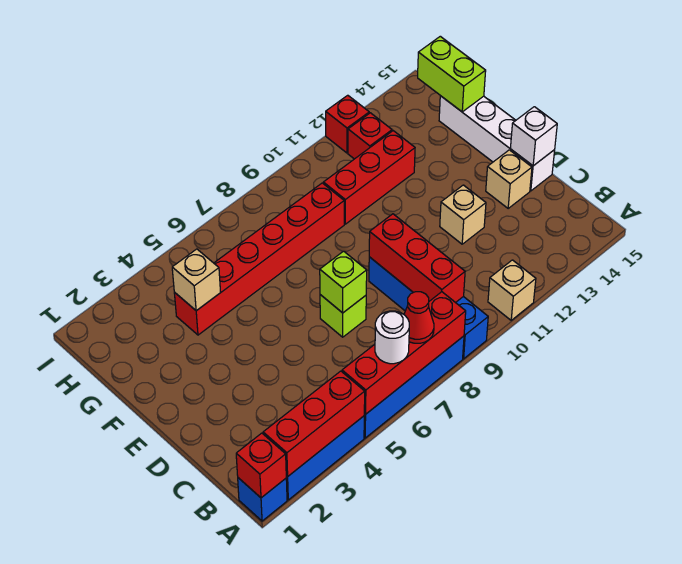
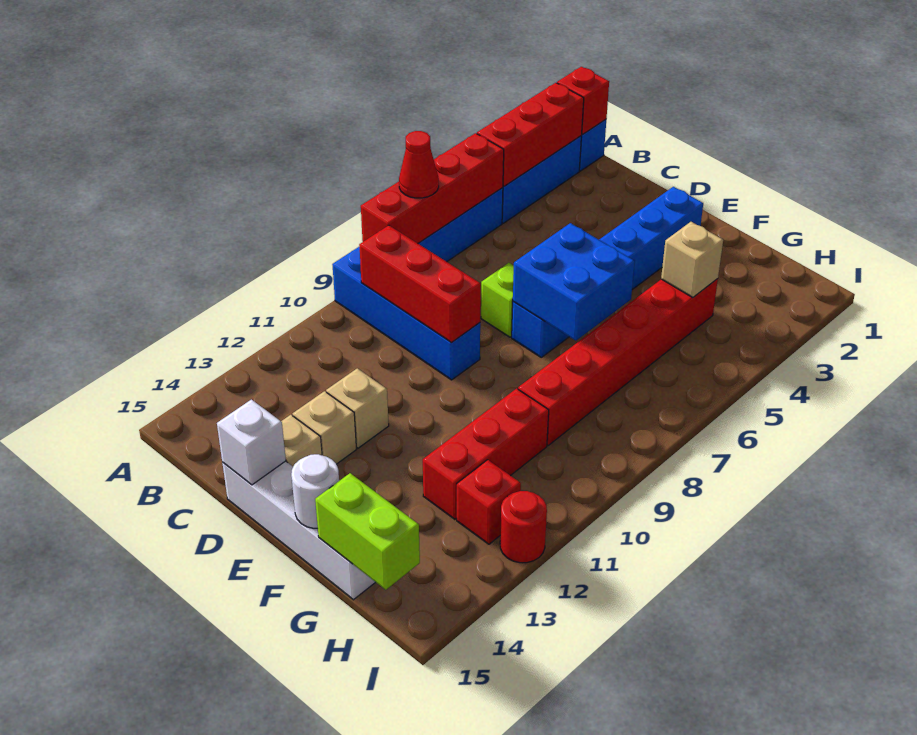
white round brick A6 level 3 -> white round brick F15 level 2
tan brick A11 level 1 -> tan brick D13 level 1
lime brick D7 level 2 -> none
none -> blue brick E2:E7 level 1
none -> blue brick E6:F7 level 2
red brick I12 level 1 -> red round brick I12 level 1

